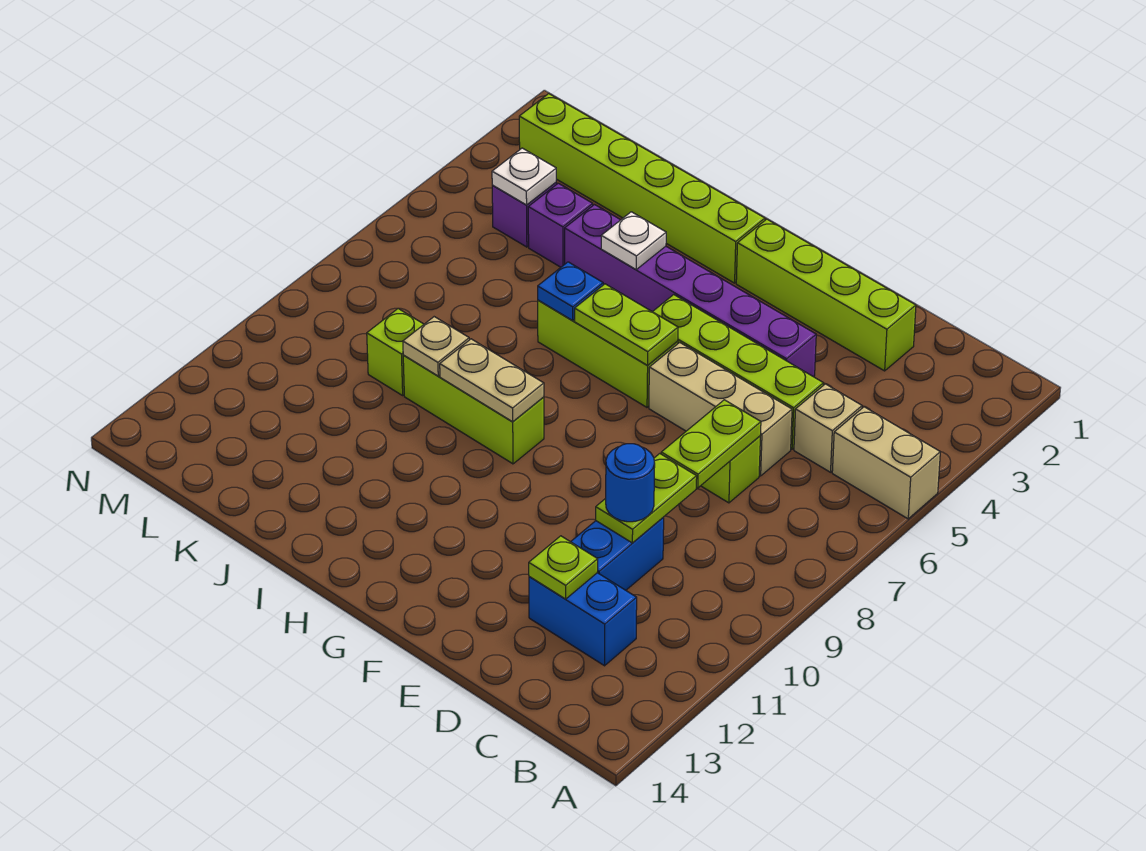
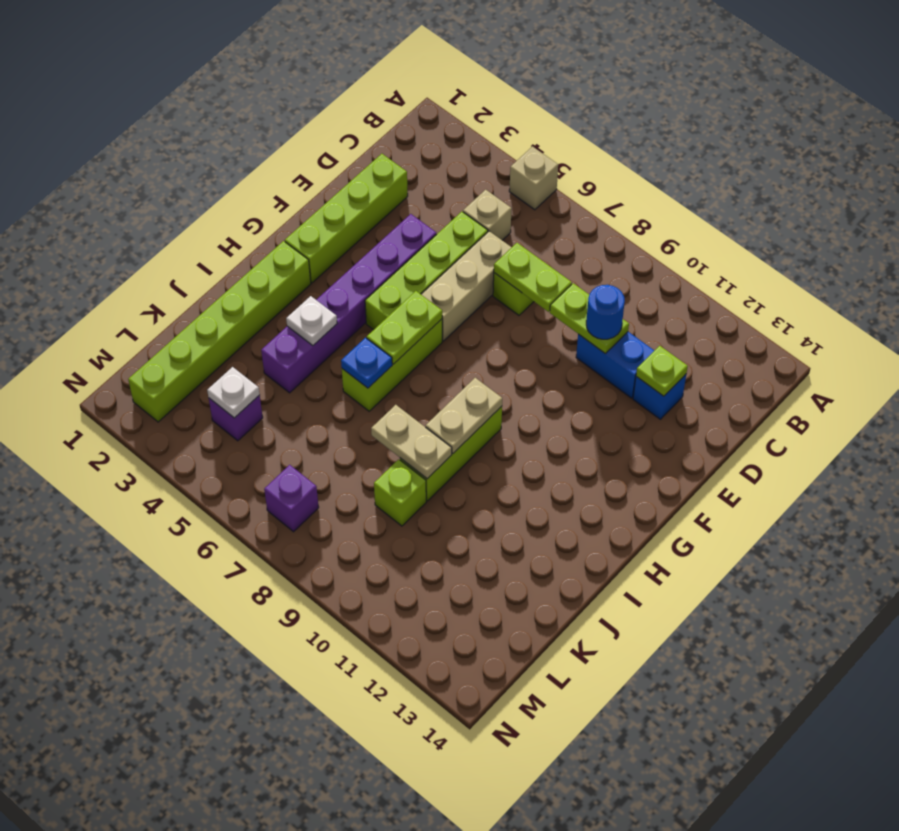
tan brick A5:B5 level 1 -> tan brick A5 level 1
blue brick C12:D12 level 1 -> blue brick D12 level 1
tan plate J9 level 2 -> tan plate J8:J9 level 2
purple brick K4 level 1 -> purple brick M7 level 1

